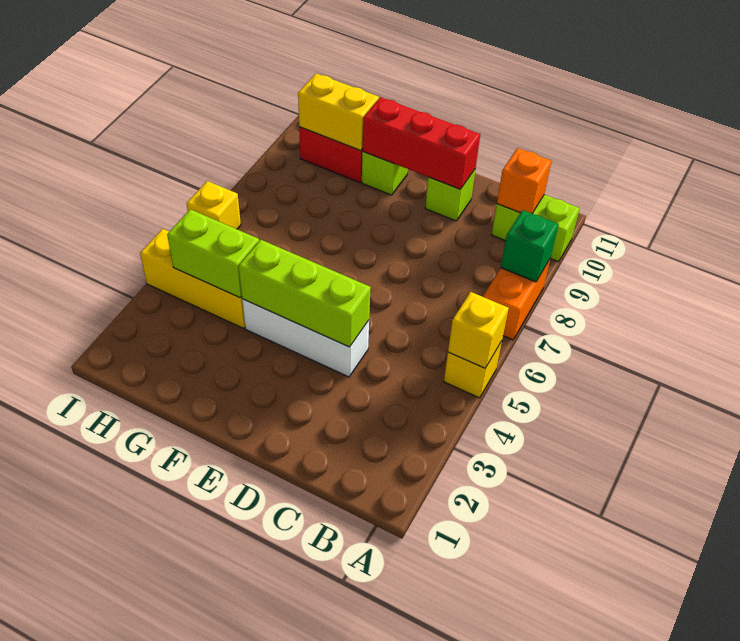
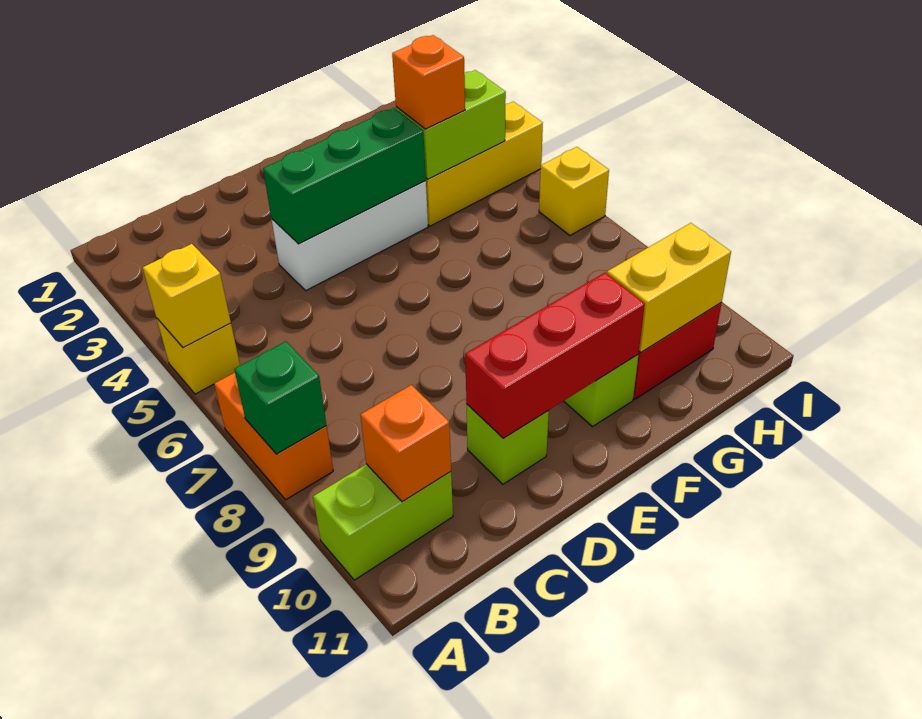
lime brick D4:F4 level 2 -> green brick D4:F4 level 2
none -> orange brick G4 level 3

